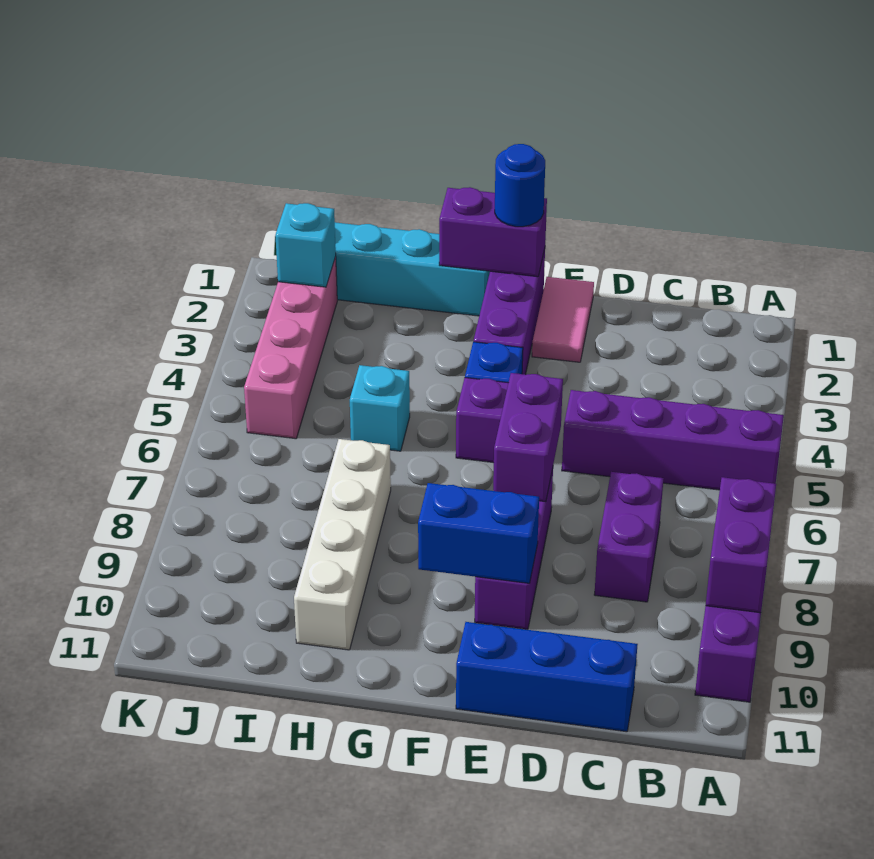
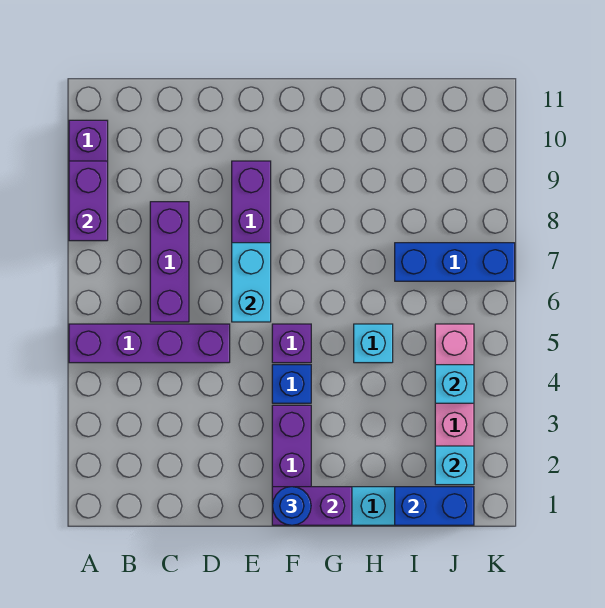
purple brick C7:C8 level 1 -> purple brick C6:C8 level 1
blue brick C11:E11 level 1 -> blue brick I7:K7 level 1
pink tile E1:E2 level 1 -> none
purple brick E6:E7 level 2 -> cyan brick E6:E7 level 2
blue brick E9:F9 level 2 -> blue brick I1:J1 level 2
white brick H7:H10 level 1 -> none
none -> cyan brick J4 level 2

